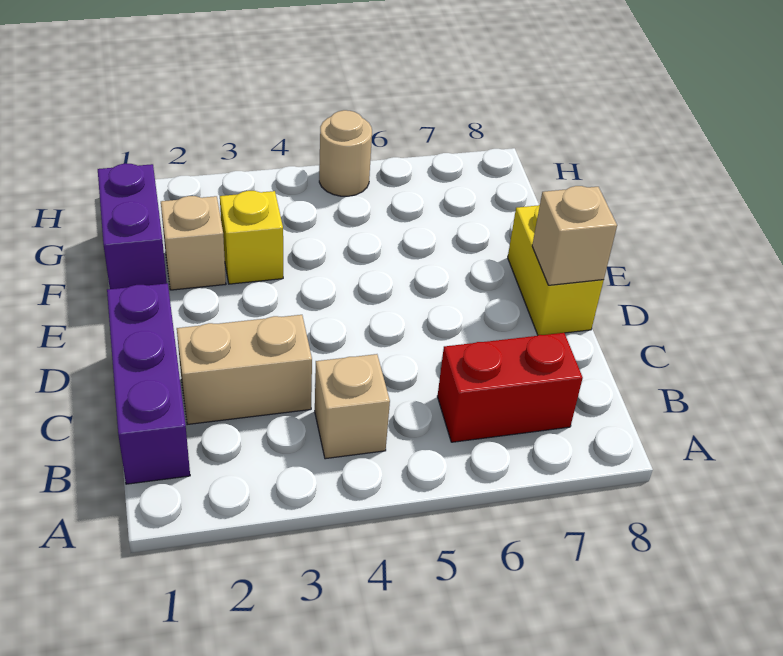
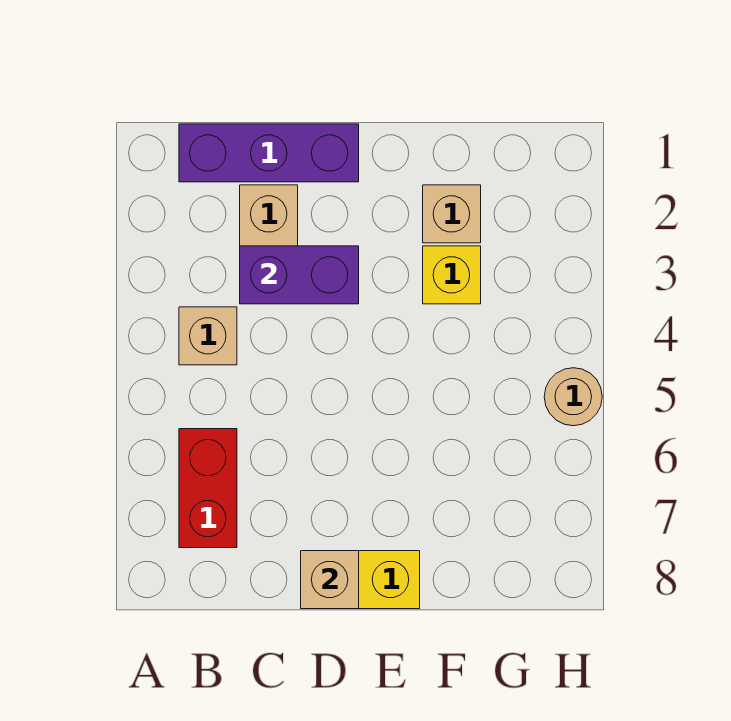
purple brick F1:G1 level 1 -> purple brick C3:D3 level 2

